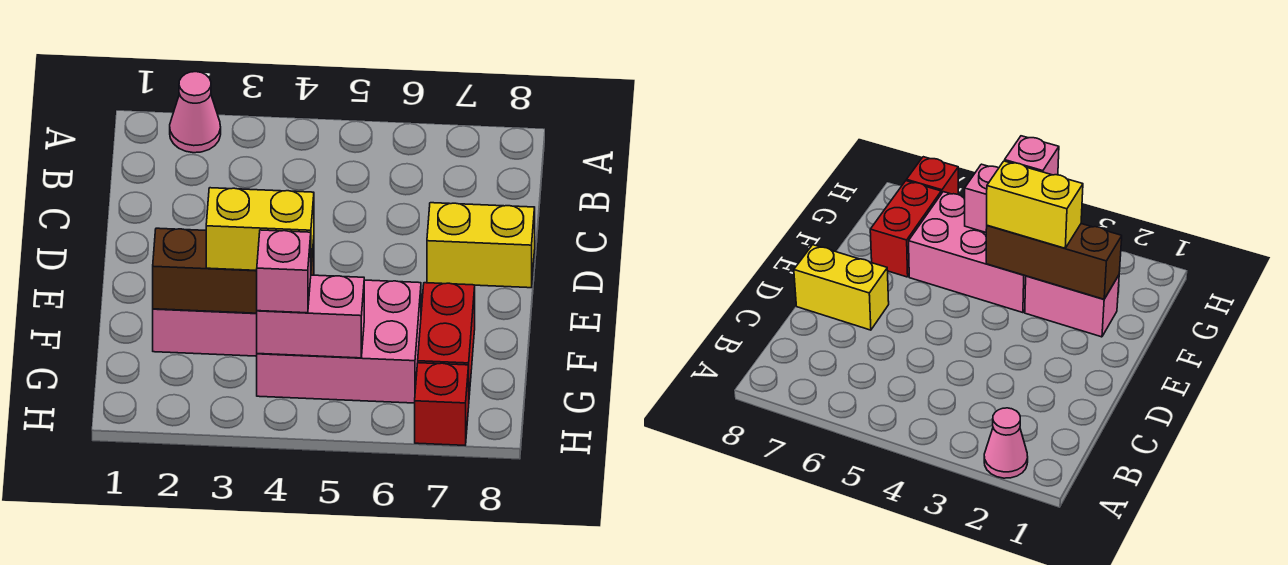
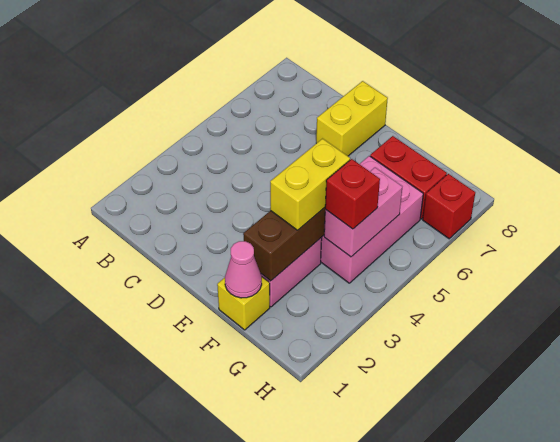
pink cone A2 level 1 -> pink cone F1 level 2
none -> yellow brick F1 level 1
pink brick G4 level 3 -> red brick G4 level 3

